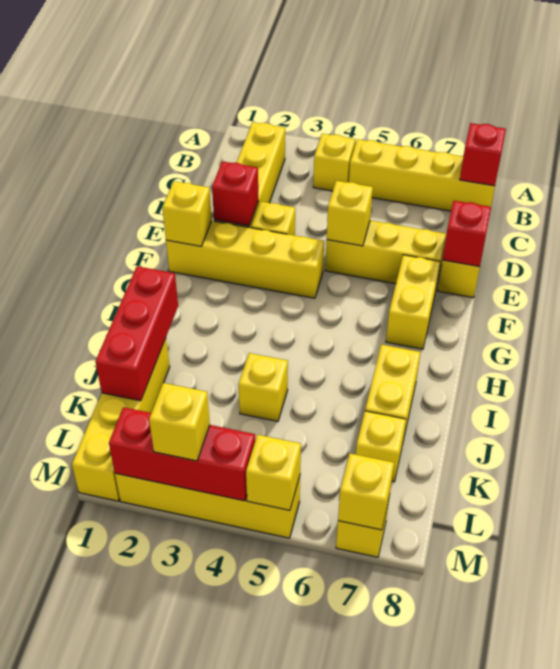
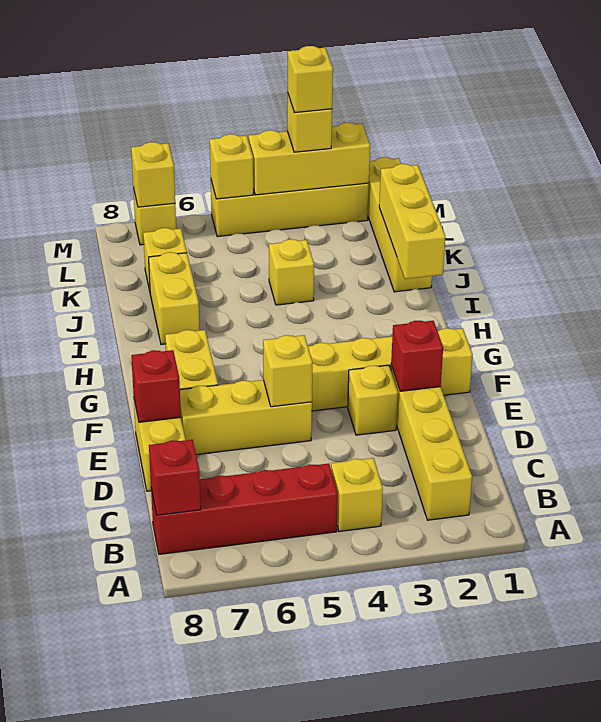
yellow brick B5:B8 level 1 -> red brick B5:B8 level 1
yellow brick F1 level 2 -> yellow brick M3 level 4
red brick I1:K1 level 2 -> yellow brick I1:K1 level 2
red brick M2:M4 level 2 -> yellow brick M2:M4 level 2

